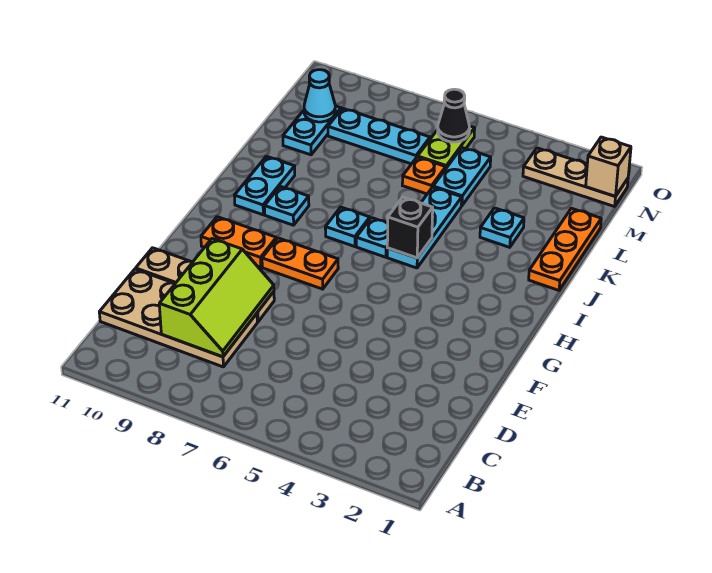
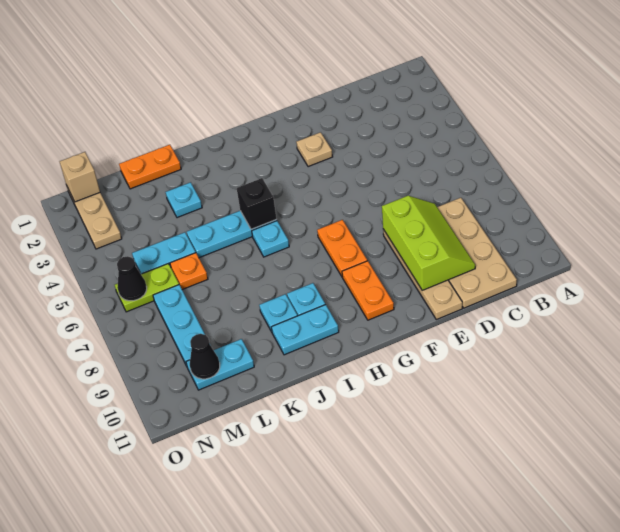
lime slope C8:E9 level 2 top 9 -> lime slope D8:E10 level 2 top E
none -> tan plate F3 level 1
cyan plate I7 level 1 -> cyan plate J9 level 1
orange plate J1:L1 level 1 -> orange plate K1:L1 level 1
cyan cone M10 level 2 -> black cone M10 level 2

